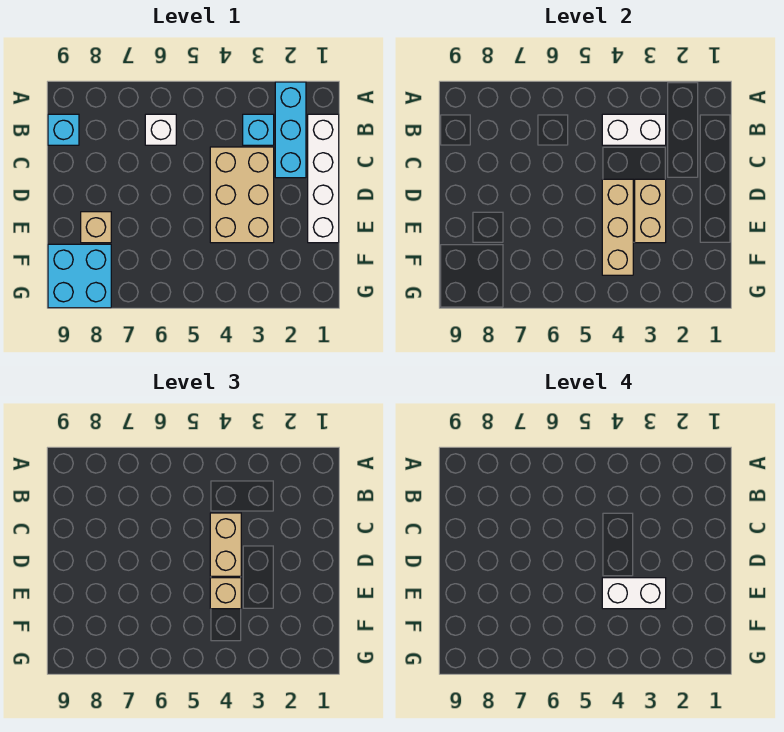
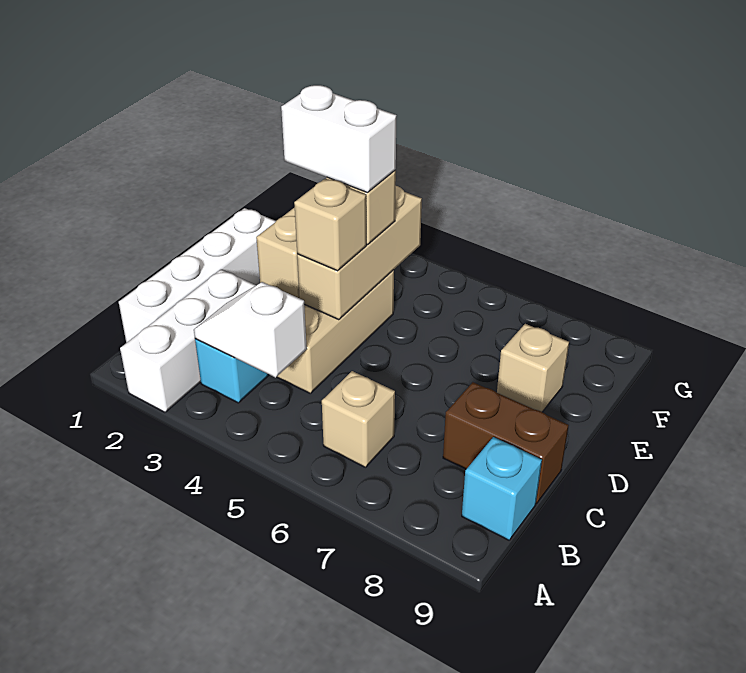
cyan brick A2:C2 level 1 -> white brick A2:C2 level 1
white brick B3:B4 level 2 -> white slope B3:B4 level 2 top 4
white brick B6 level 1 -> tan brick B6 level 1
tan brick C4:D4 level 3 -> tan brick D4 level 3
none -> brown brick C8:C9 level 1
cyan brick F8:G9 level 1 -> none

